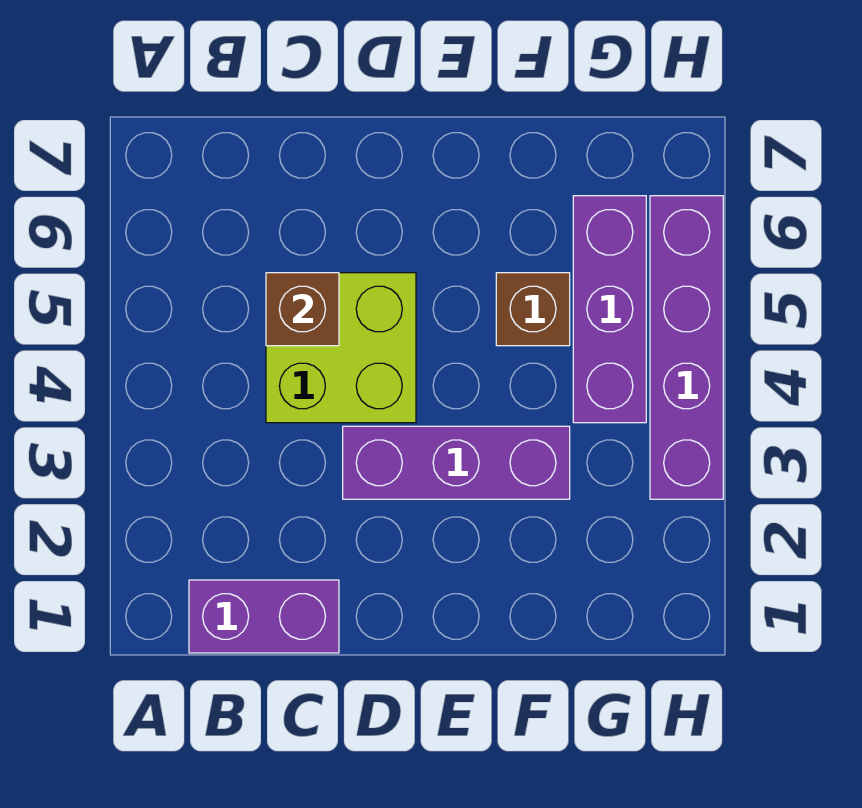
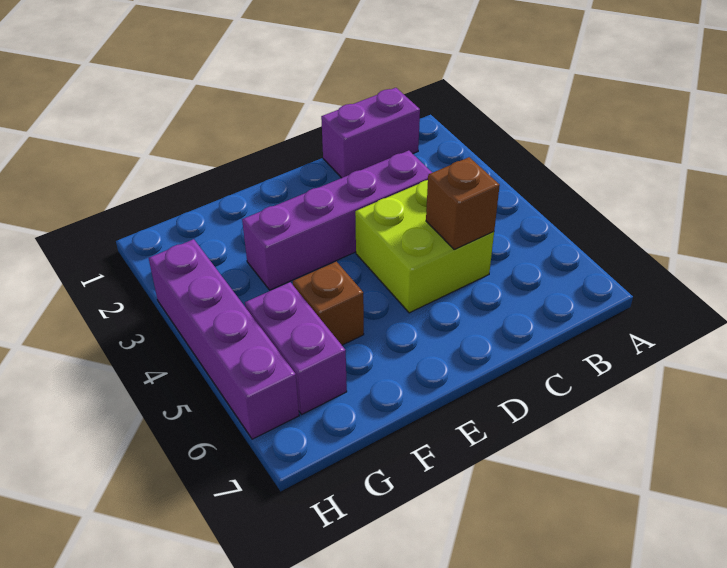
purple brick D3:F3 level 1 -> purple brick C3:F3 level 1
purple brick G4:G6 level 1 -> purple brick G5:G6 level 1

